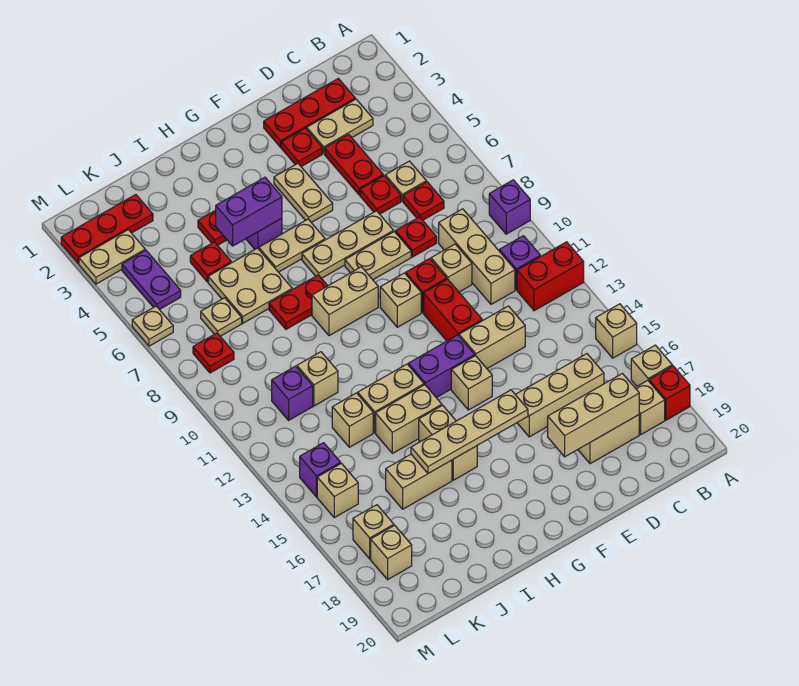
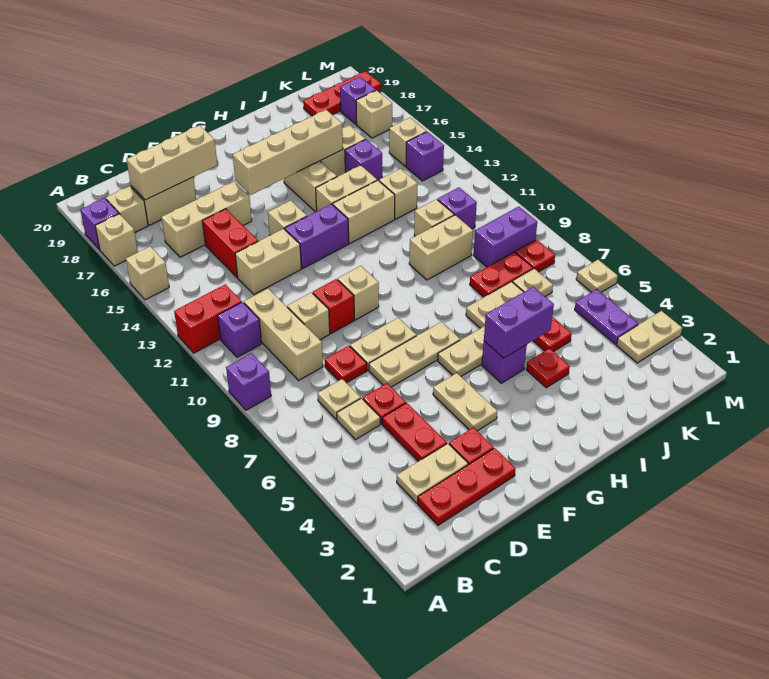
red brick A18 level 1 -> purple brick A18 level 1
red plate C7 level 1 -> tan plate C7 level 1
red brick E11:E12 level 1 -> red brick D14:D15 level 1
tan plate F16:I16 level 2 -> tan brick F16:I16 level 2
tan brick G9:H9 level 1 -> tan brick I10:J10 level 1
red plate H8:I8 level 1 -> red plate J8:K8 level 1
none -> purple brick J15 level 1
red plate K2:M2 level 1 -> red plate K19:M19 level 1
none -> purple brick K9:L9 level 1
tan brick L18 level 1 -> purple brick L18 level 1

